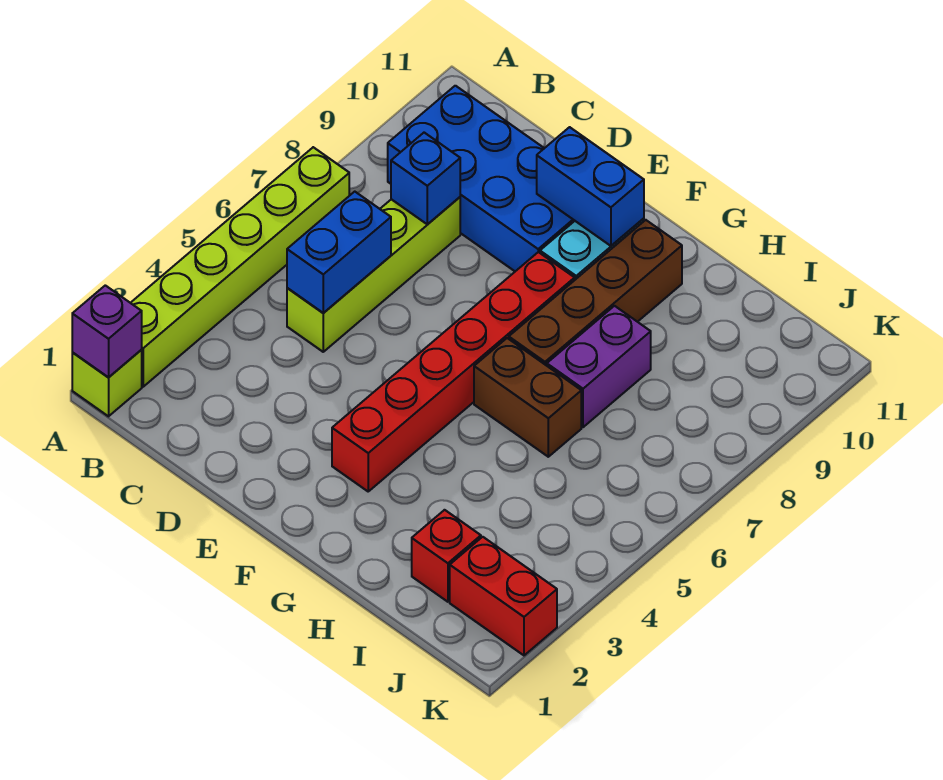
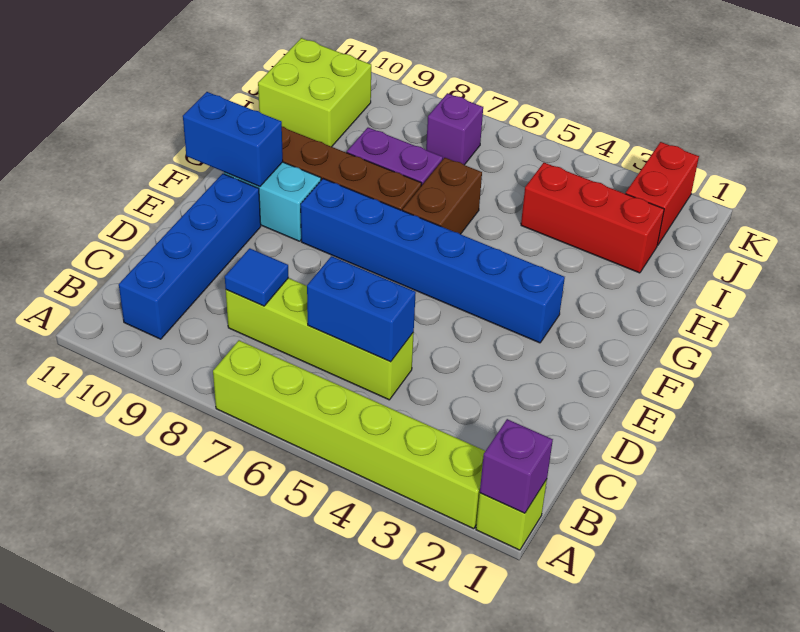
blue brick B9:E10 level 1 -> blue brick B10:E10 level 1
blue brick C8 level 2 -> blue tile C8 level 2
blue brick E10:F10 level 2 -> blue brick F10:F11 level 2
red brick F3:F8 level 1 -> blue brick F3:F8 level 1
red brick I2 level 1 -> red brick I2:I4 level 1
none -> lime brick I10:J11 level 1
none -> purple brick J7 level 1

